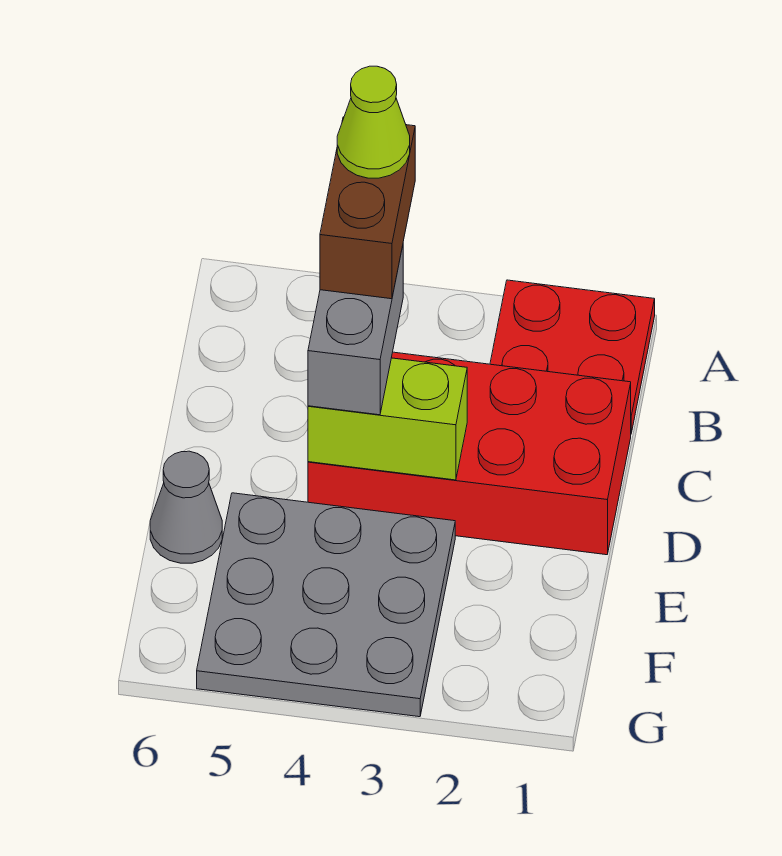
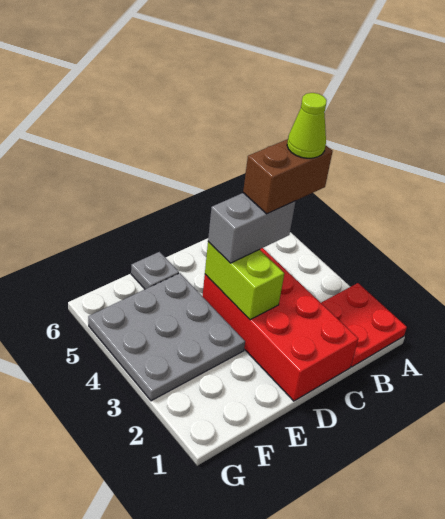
grey cone E6 level 1 -> grey plate E6 level 1

